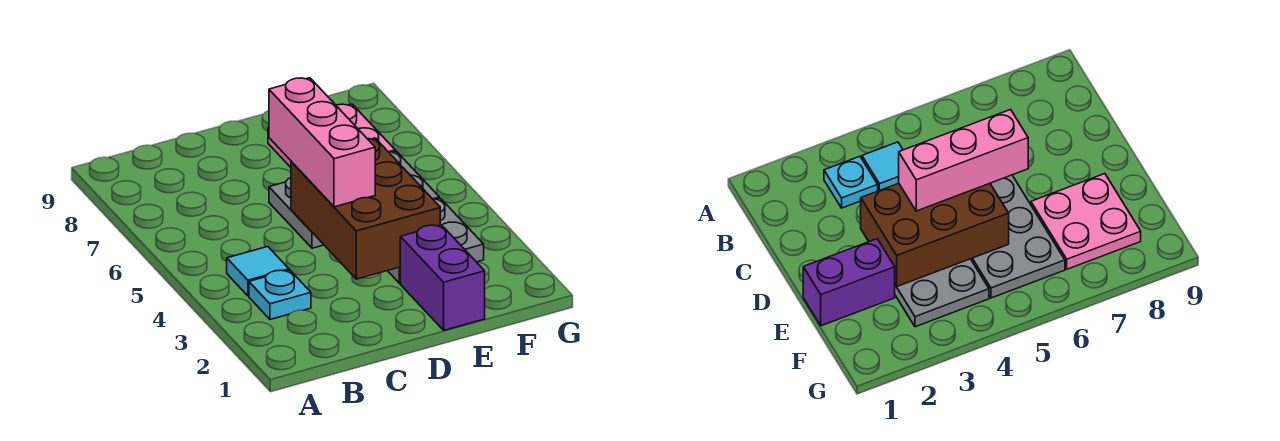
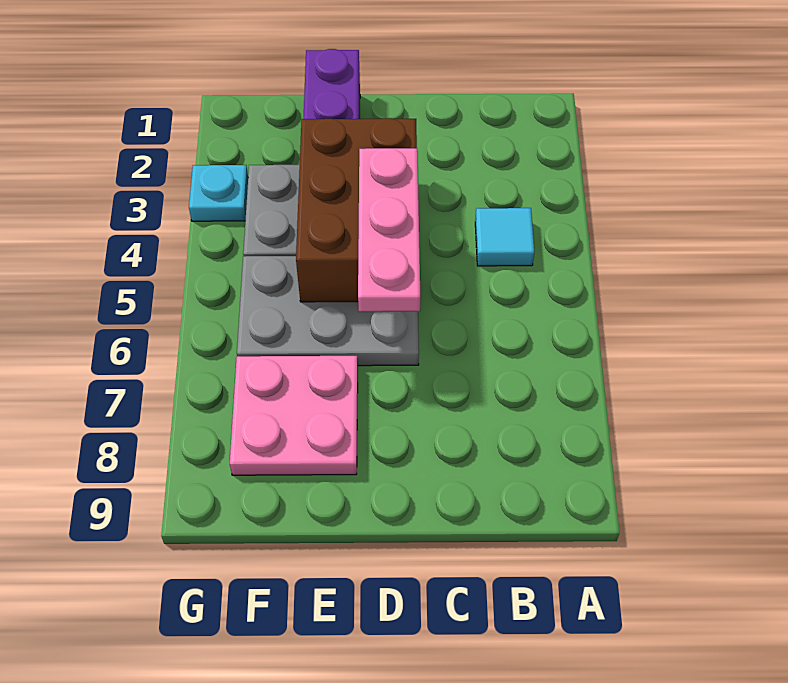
cyan plate B3 level 1 -> cyan plate G3 level 1
pink brick D4:D6 level 3 -> pink plate D4:D6 level 3

